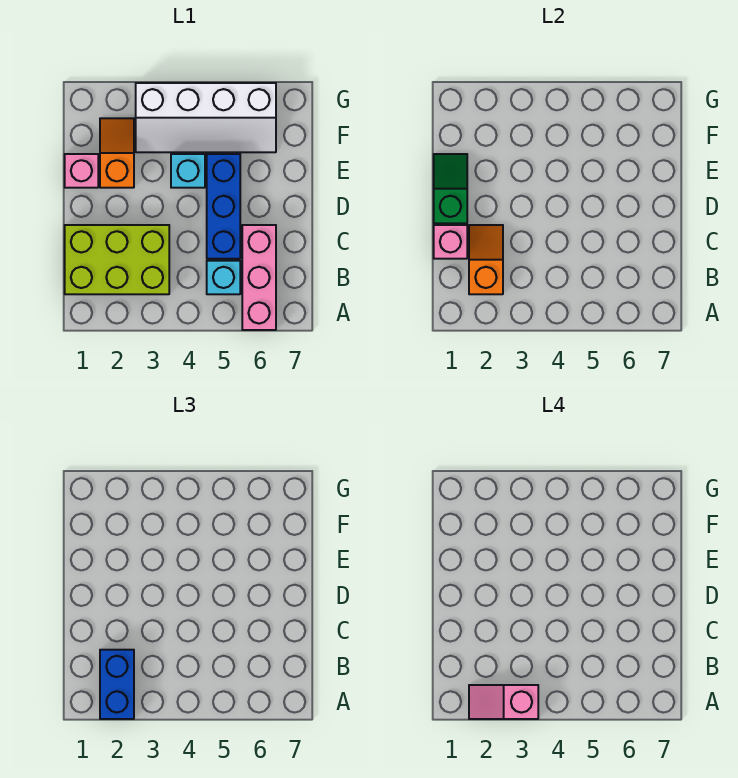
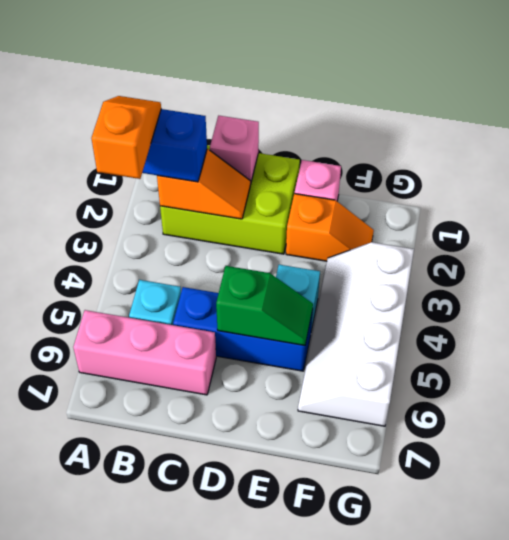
pink slope A2:A3 level 4 top 3 -> orange slope A2:A3 level 4 top 3
lime brick B1:C3 level 1 -> lime brick B1:D2 level 1
green slope D1:E1 level 2 top D -> green slope D5:E5 level 2 top D

